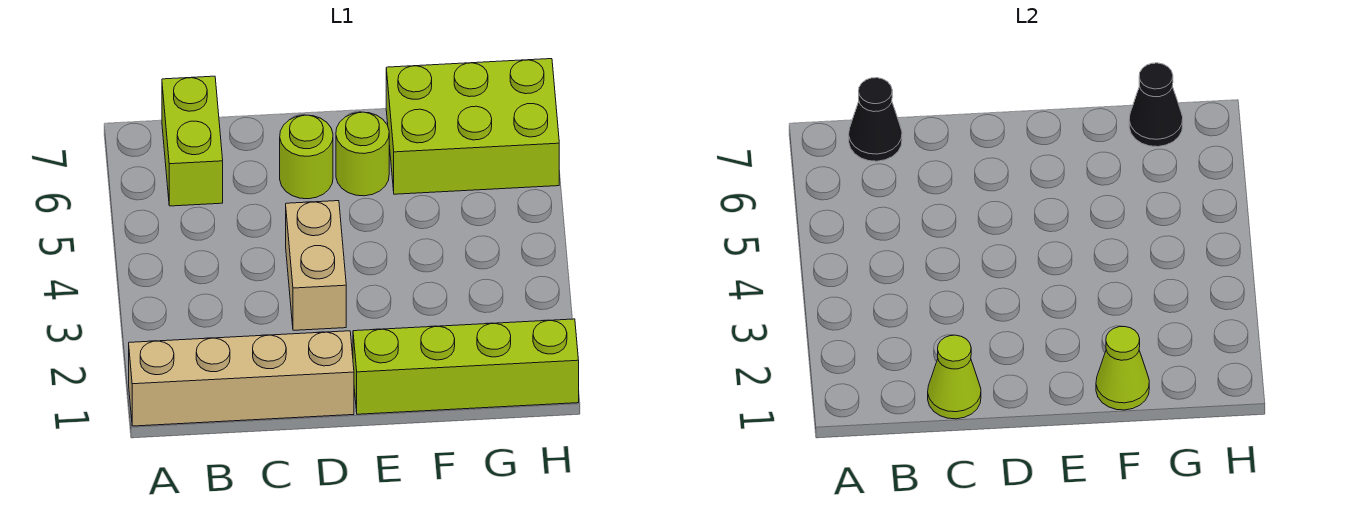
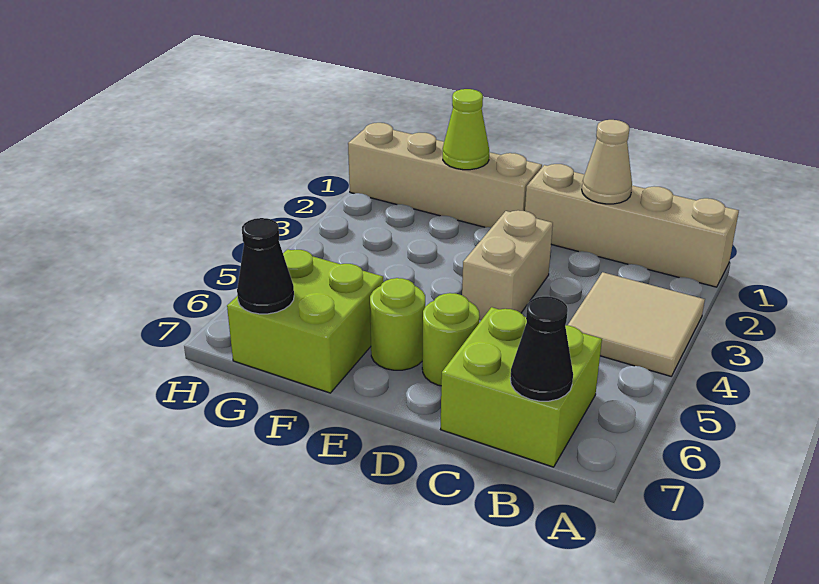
none -> tan tile A3:B4 level 1
lime brick B6:B7 level 1 -> lime brick B6:C7 level 1
lime cone C1 level 2 -> tan cone C1 level 2
lime brick E1:H1 level 1 -> tan brick E1:H1 level 1
lime brick F6:H7 level 1 -> lime brick F6:G7 level 1

